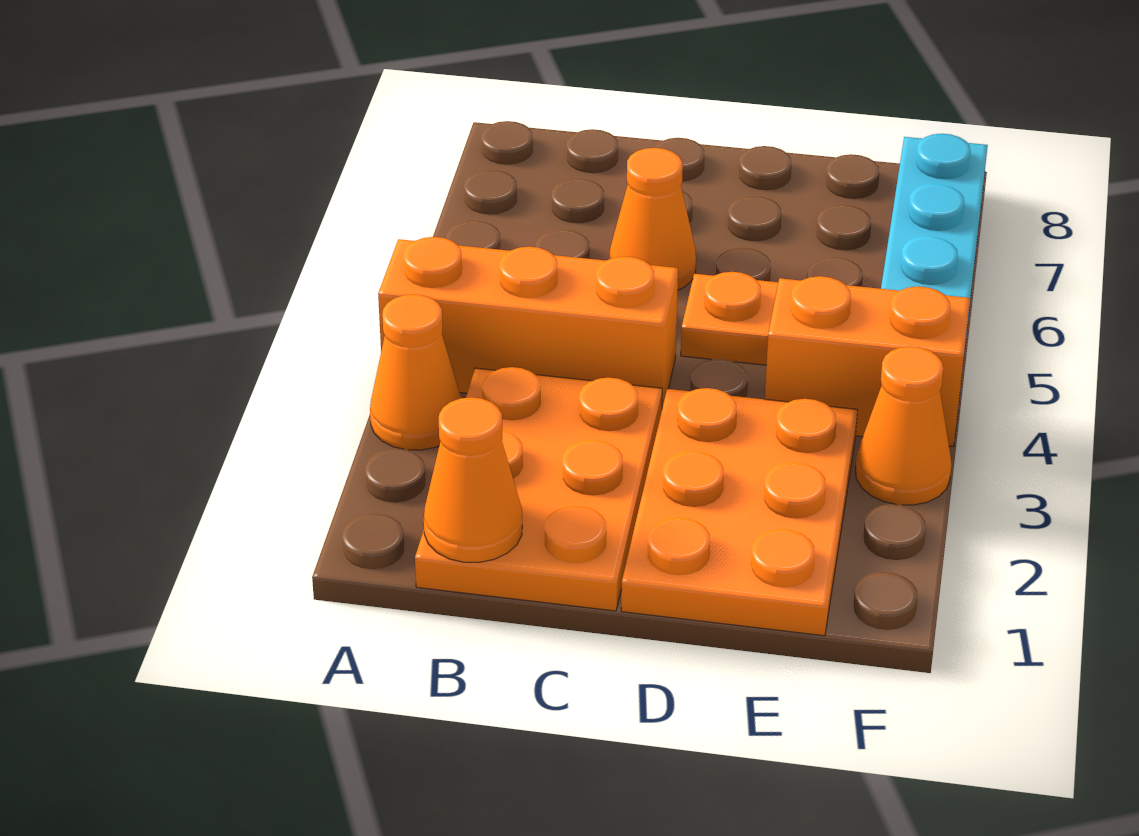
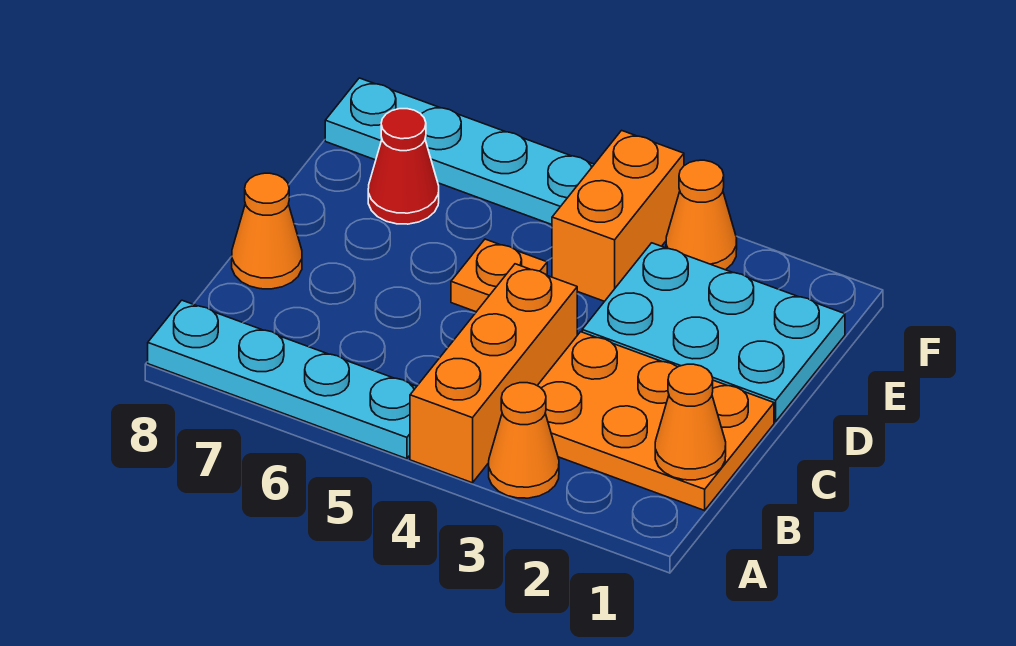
none -> cyan plate A5:A8 level 1
orange cone C6 level 1 -> orange cone C8 level 1
orange plate D1:E3 level 1 -> cyan plate D1:E3 level 1
none -> red cone E7 level 1

